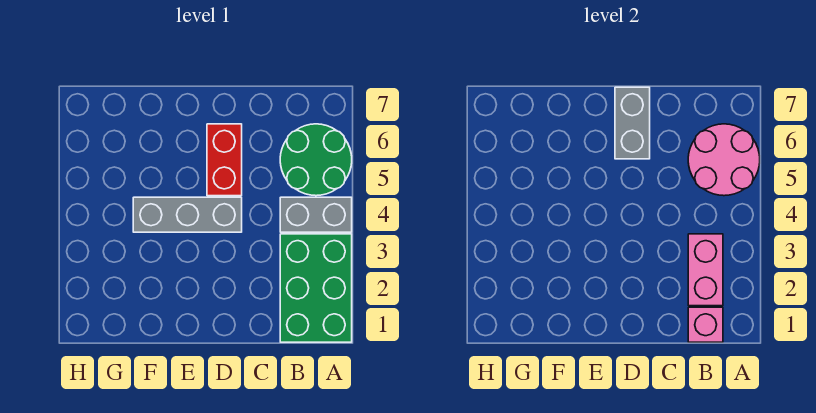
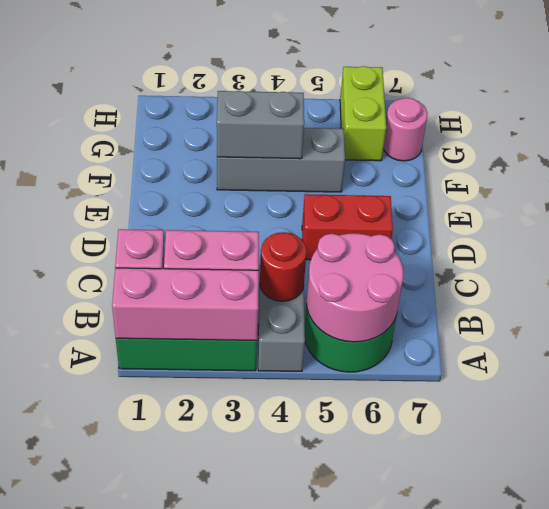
none -> pink brick A1:A3 level 2
none -> red round brick B4 level 2
grey brick D4:F4 level 1 -> grey brick F3:F5 level 1
grey brick D6:D7 level 2 -> grey brick F3:F4 level 2
none -> lime brick G6:H6 level 1
none -> pink round brick G7 level 1

